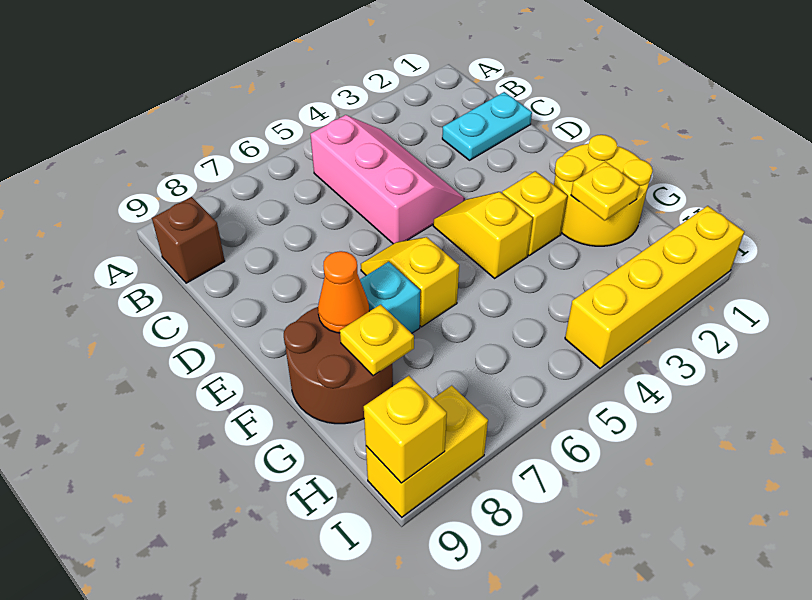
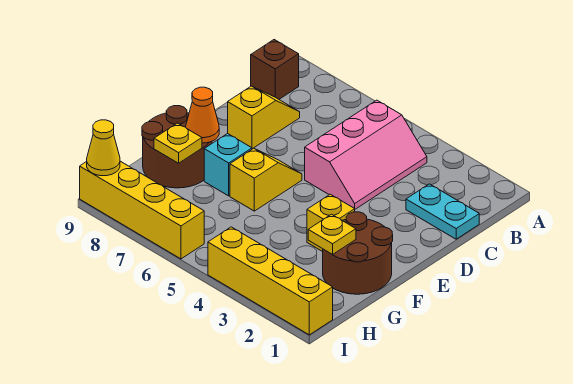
yellow slope E4:F4 level 1 top F -> yellow slope C8:D8 level 1 top D
yellow round brick F1:G2 level 1 -> brown round brick F1:G2 level 1
yellow brick I8:I9 level 1 -> yellow brick I6:I9 level 1
yellow brick I9 level 2 -> yellow cone I9 level 2

